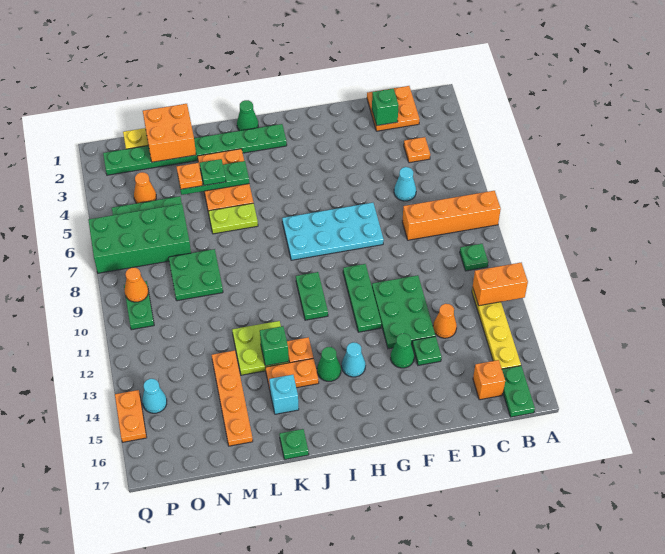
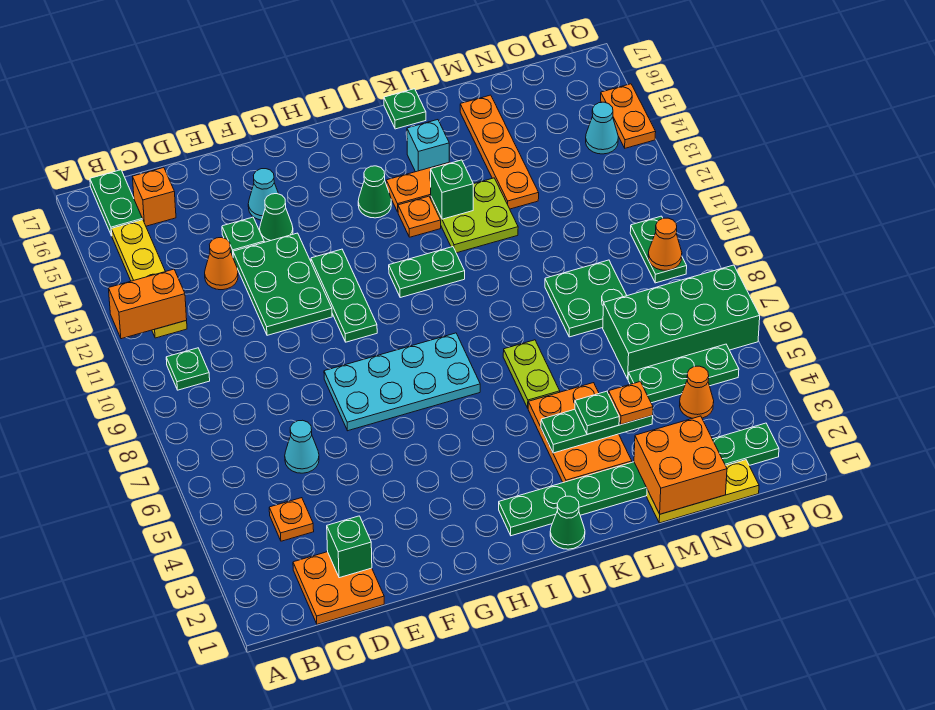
orange brick A8:D8 level 1 -> none
cyan cone H14 level 1 -> cyan cone F15 level 1
green plate I10:I11 level 1 -> green plate I11:J11 level 1
lime plate K6:L6 level 1 -> lime plate K6:K7 level 1

